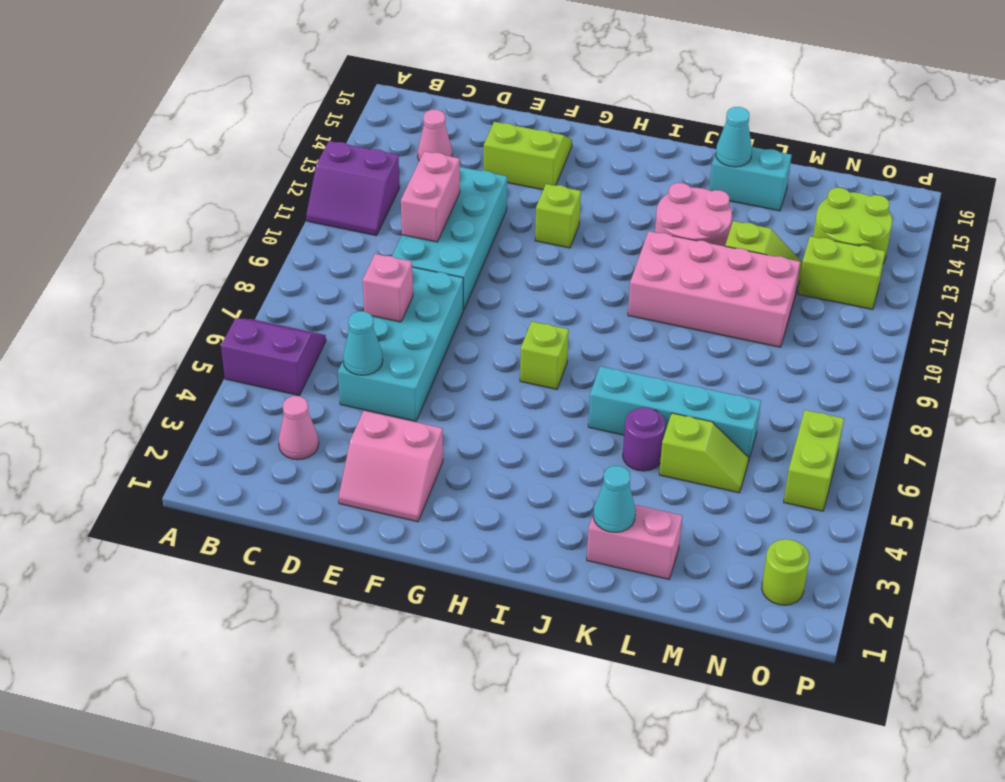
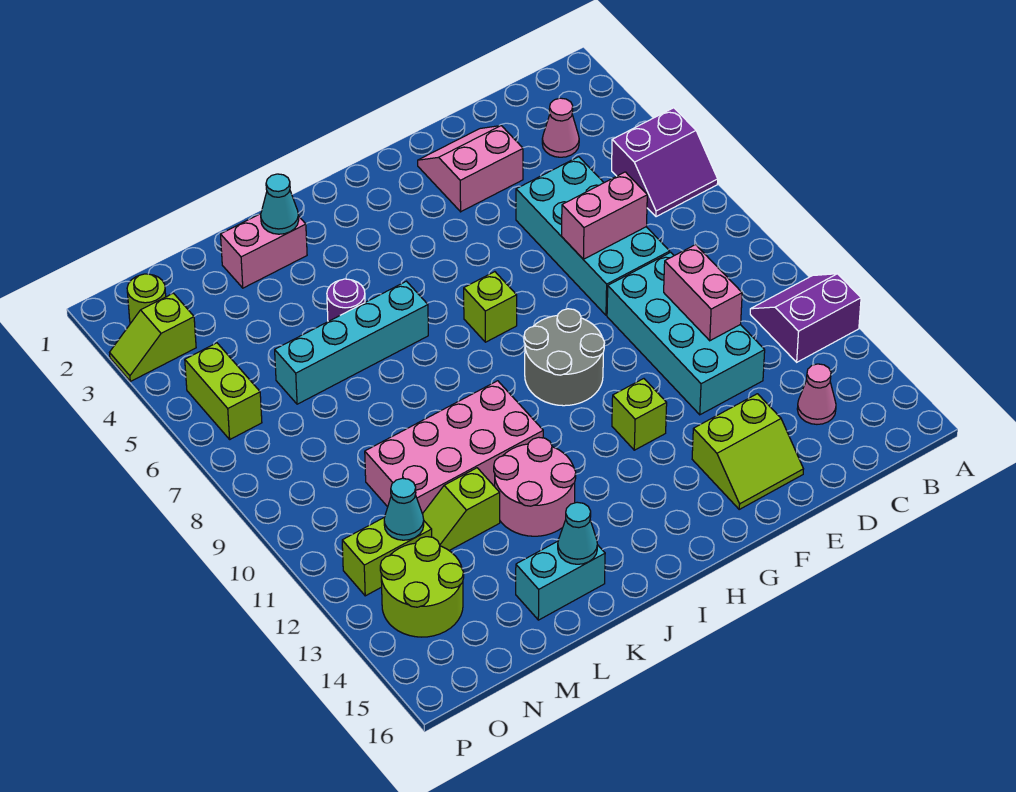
cyan cone D5 level 2 -> cyan cone N12 level 2
pink brick D7 level 2 -> pink brick D7:E7 level 2
none -> grey round brick G9:H10 level 1
lime slope L5:M5 level 1 top L -> lime slope O3:P3 level 1 top O

